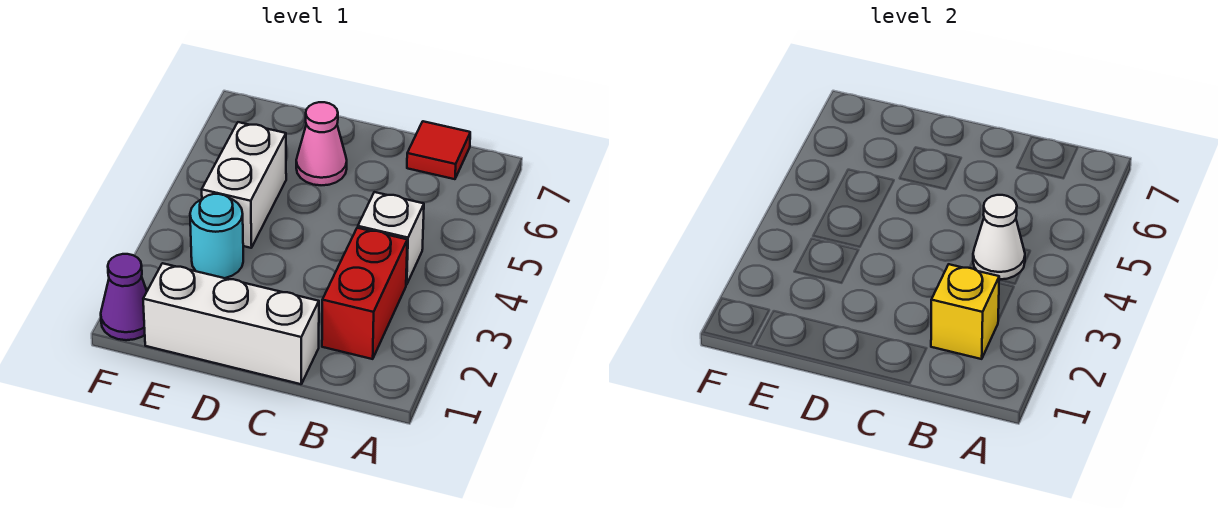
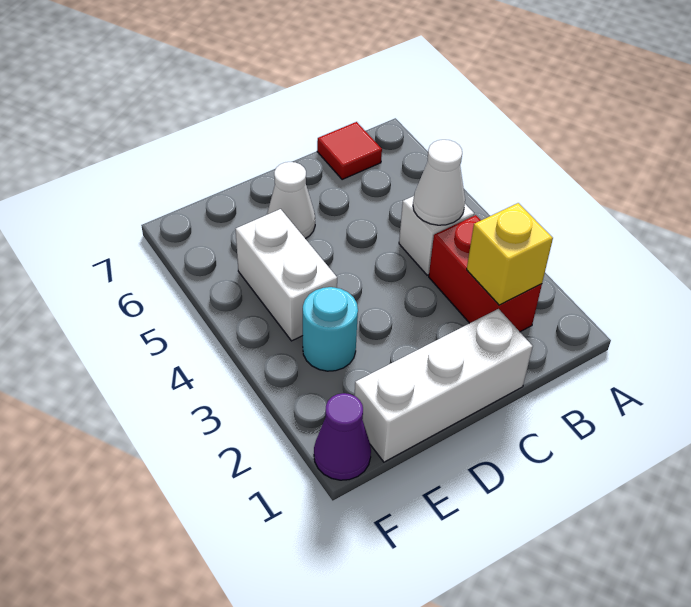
pink cone D6 level 1 -> white cone D6 level 1

